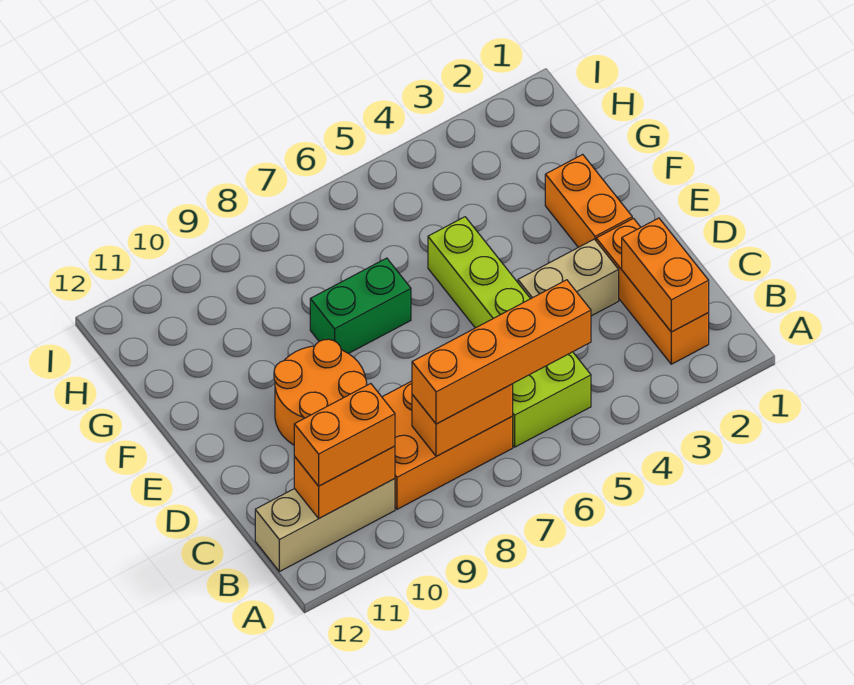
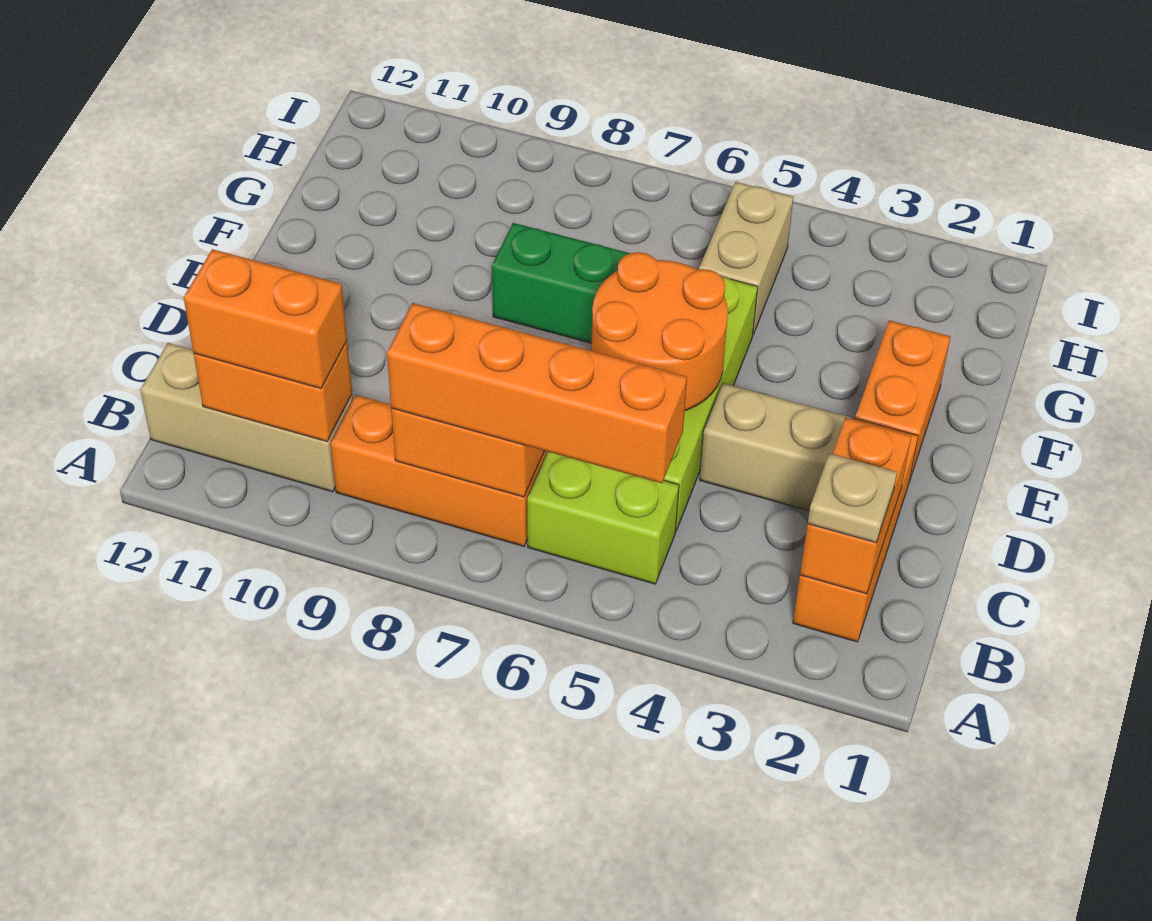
none -> tan plate B2 level 3
orange brick B7:C9 level 1 -> orange brick B7:B9 level 1
orange round brick D9:E10 level 1 -> orange round brick D5:E6 level 2
none -> tan brick G5:H5 level 1

